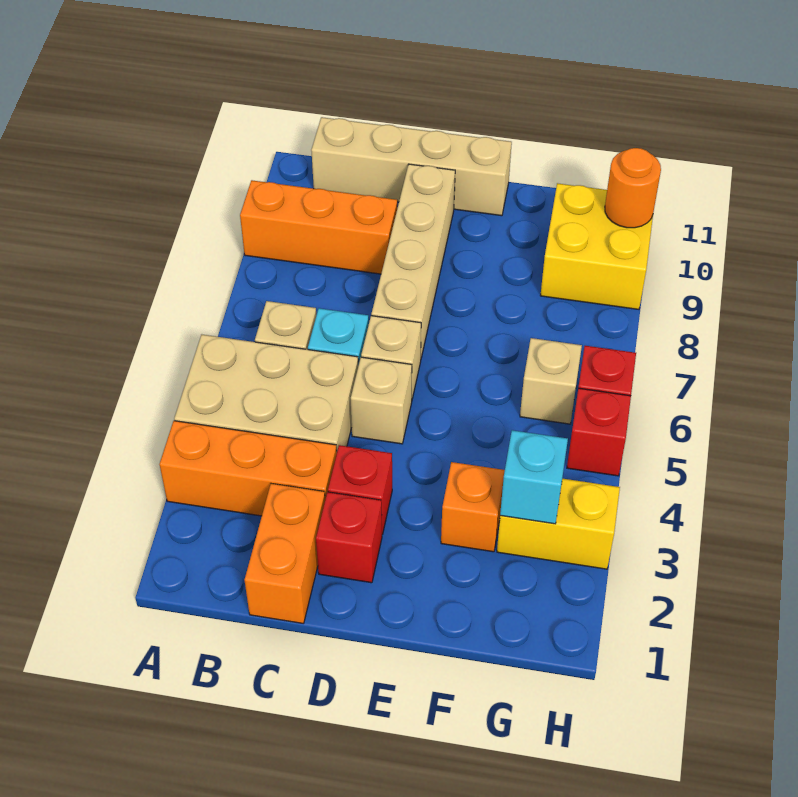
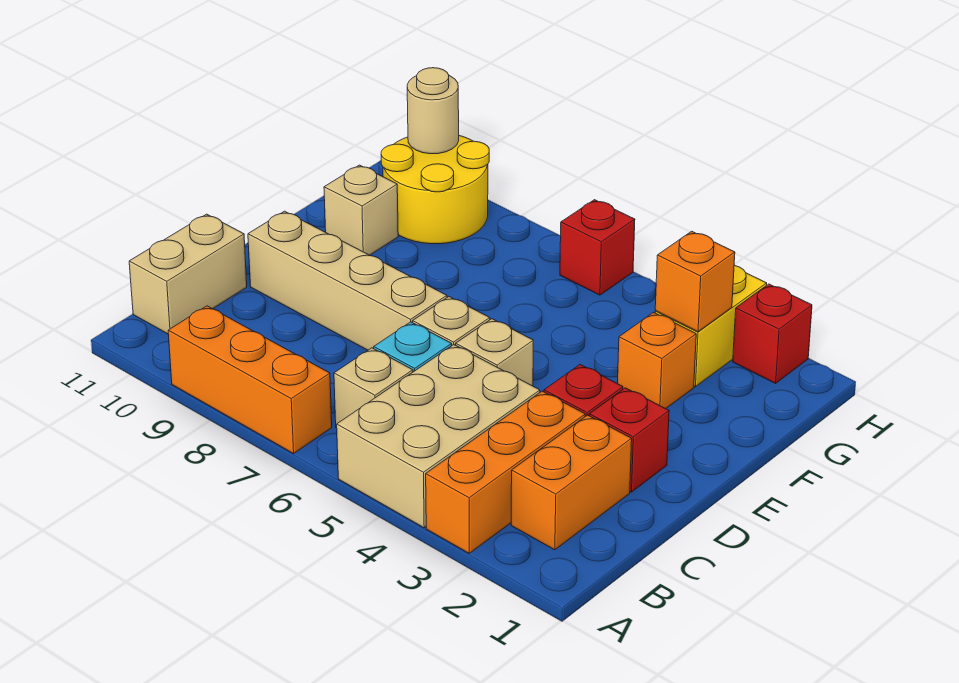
orange brick A9:C9 level 1 -> orange brick A7:A9 level 1
tan brick B11:E11 level 1 -> tan brick B11:C11 level 1
orange brick C1:C2 level 1 -> orange brick B2:C2 level 1
cyan brick G3 level 2 -> orange brick G3 level 2
tan brick G6 level 1 -> tan brick F10 level 1
yellow brick G9:H10 level 1 -> yellow round brick G9:H10 level 1
red brick H5 level 1 -> red brick H2 level 1
orange round brick H10 level 2 -> tan round brick H10 level 2

